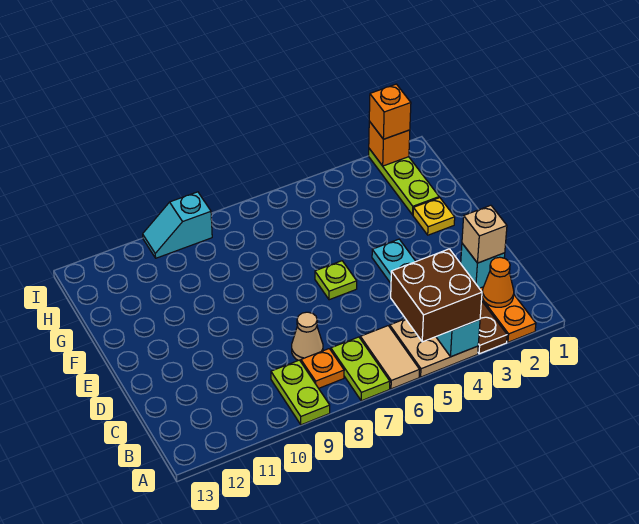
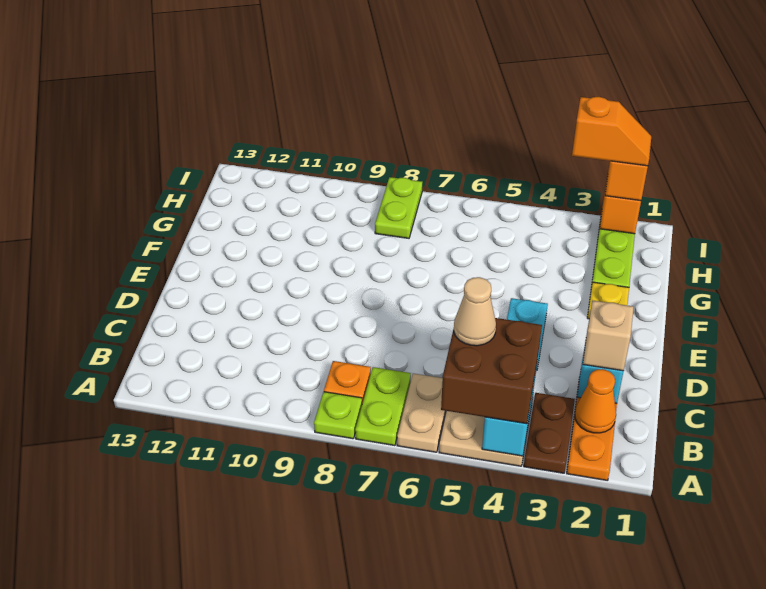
tan tile A6:B6 level 1 -> tan plate A6:B6 level 1
lime plate A9:B9 level 1 -> lime plate H8:I8 level 1
tan cone C8 level 1 -> tan cone B5 level 4
lime plate E6 level 1 -> lime plate A8 level 1
none -> orange slope I2:I3 level 4 top 3
cyan slope I9:I10 level 1 top 9 -> none

